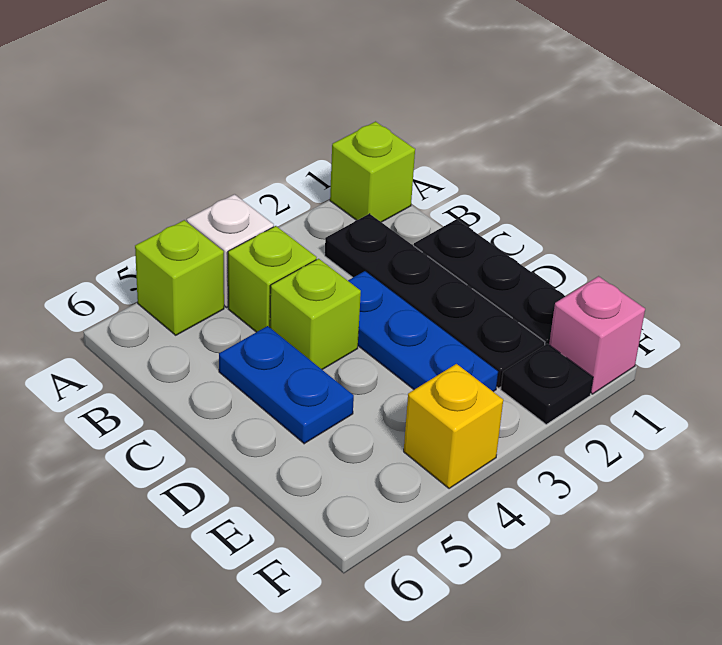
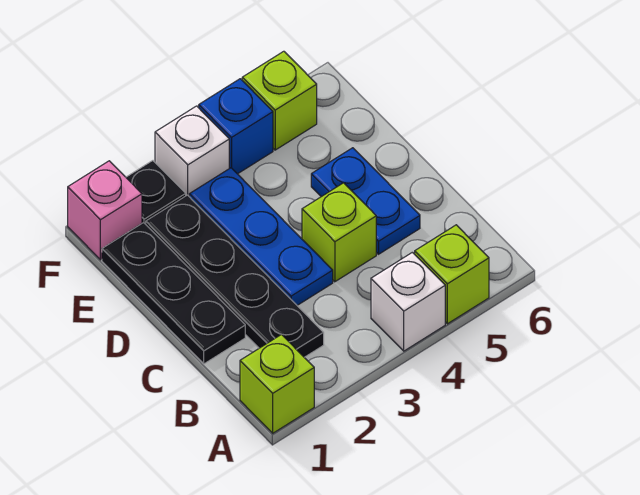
lime brick B4 level 1 -> lime brick F5 level 1
none -> white brick F3 level 1
yellow brick F4 level 1 -> blue brick F4 level 1

